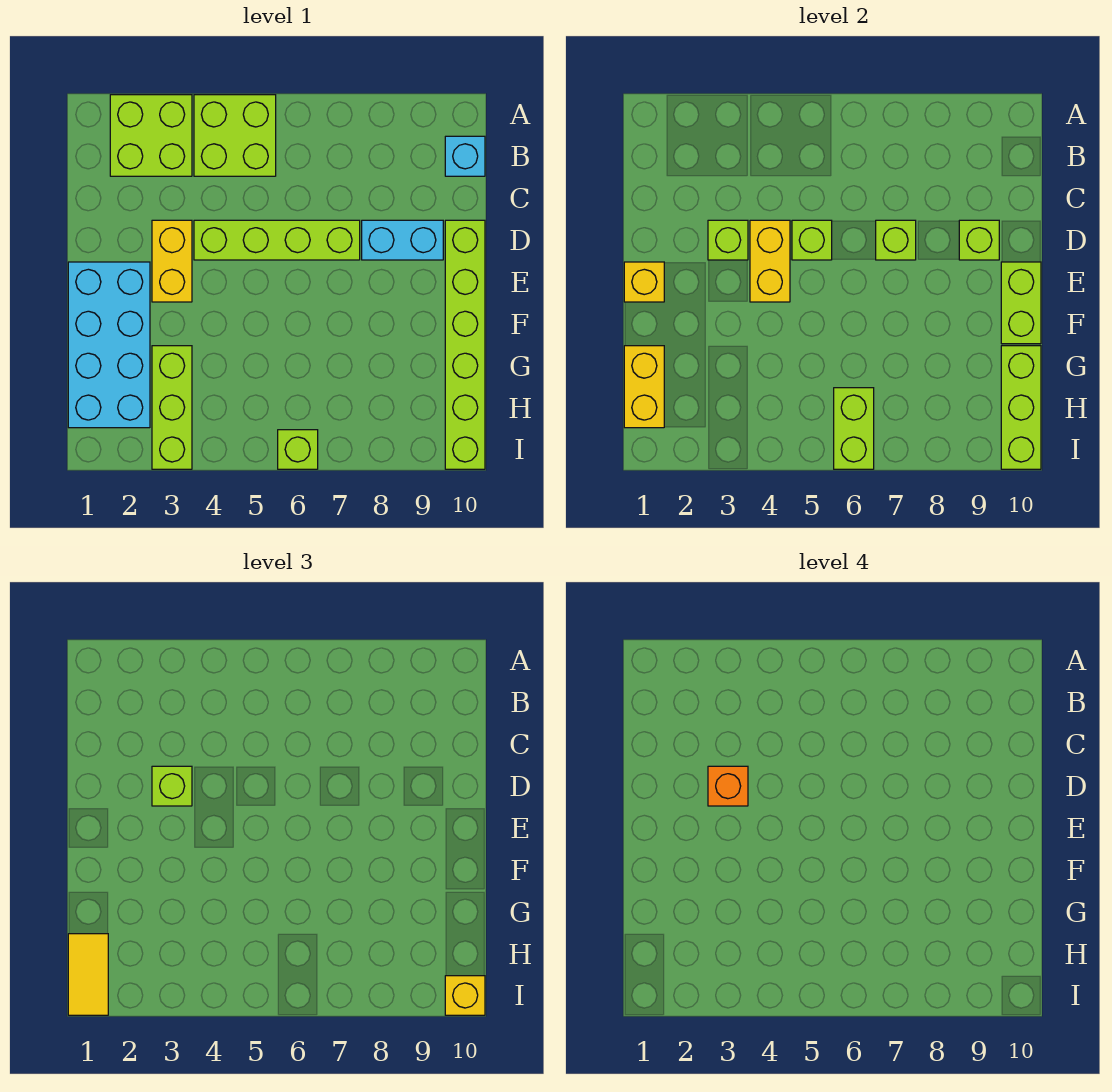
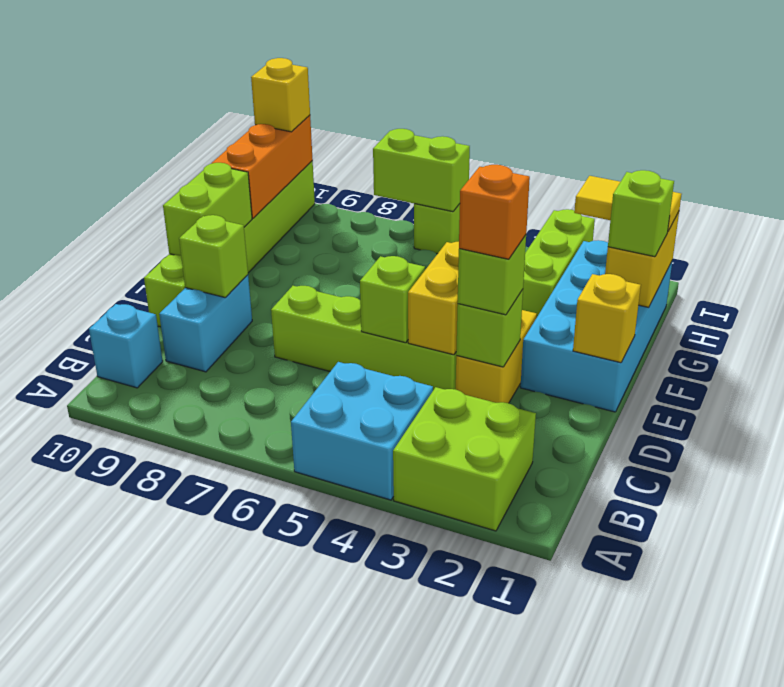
lime brick A4:B5 level 1 -> cyan brick A4:B5 level 1
lime brick D7 level 2 -> lime brick G1 level 3
cyan brick D8:D9 level 1 -> cyan brick C9:D9 level 1
lime brick G10:I10 level 2 -> orange brick G10:I10 level 2
yellow tile H1:I1 level 3 -> yellow tile H1:H2 level 3
lime brick H6:I6 level 2 -> lime brick I6:I7 level 2

